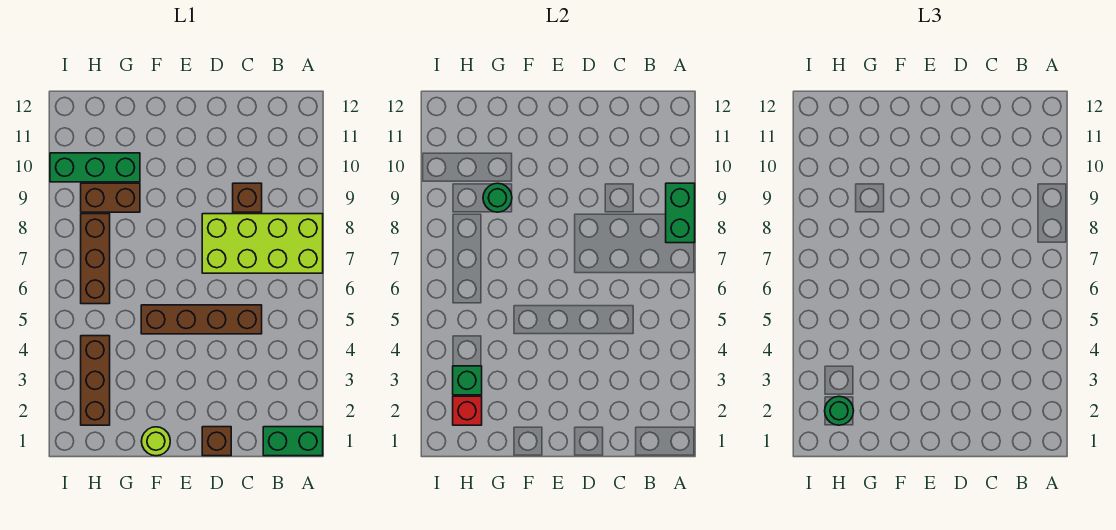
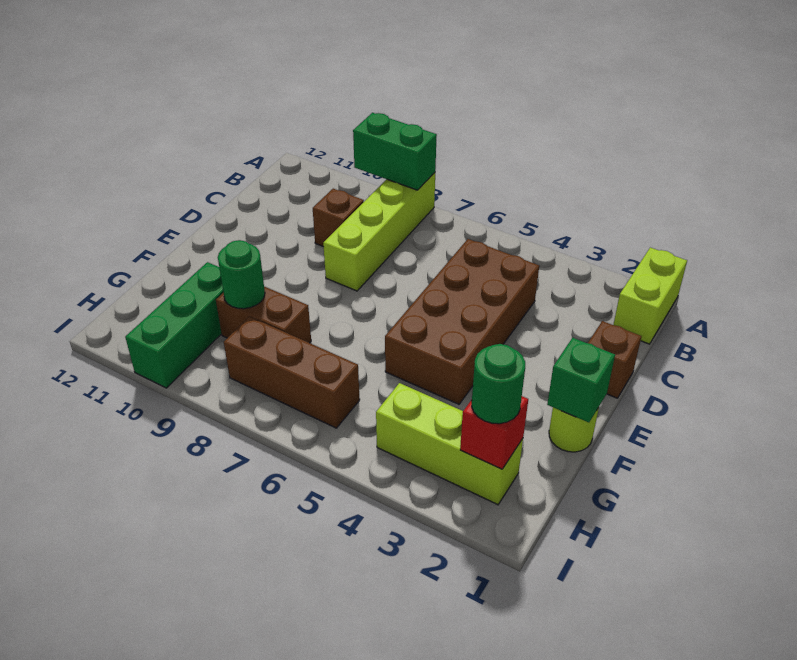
green brick A1:B1 level 1 -> lime brick A1:B1 level 1
lime brick A7:D8 level 1 -> lime brick A8:D8 level 1
brown brick C5:F5 level 1 -> brown brick C4:F5 level 1
brown brick G9:H9 level 1 -> brown brick G8:G9 level 1
brown brick H2:H4 level 1 -> lime brick H2:H4 level 1
green brick H3 level 2 -> green brick F1 level 2

